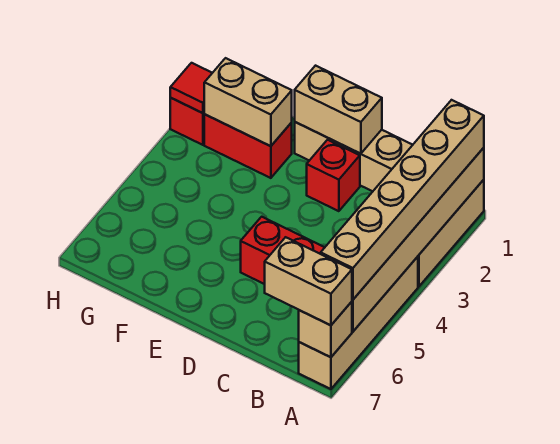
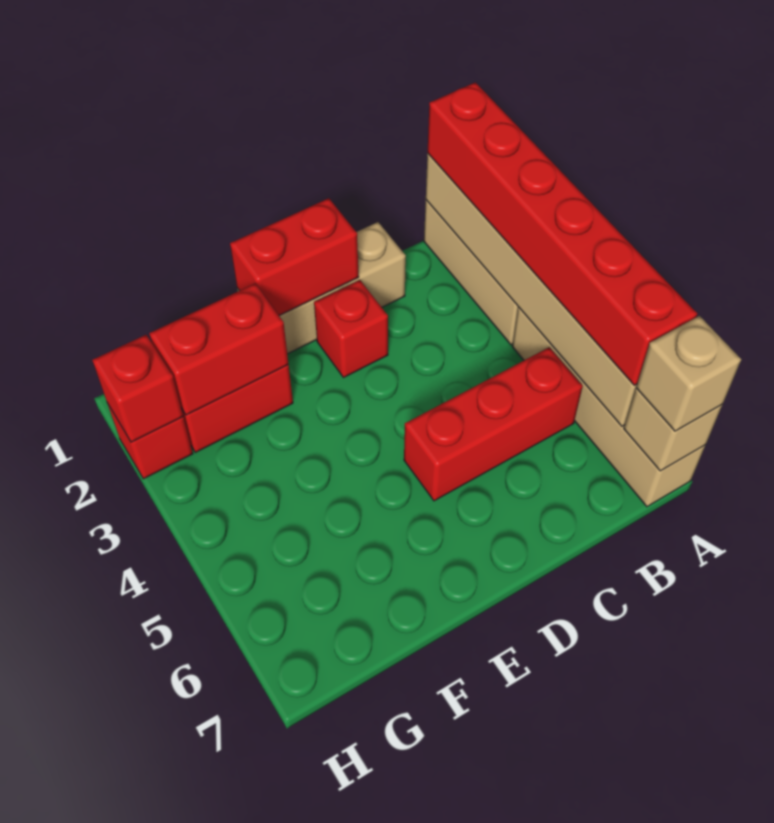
tan brick A1:A6 level 3 -> red brick A1:A6 level 3
tan brick A7:B7 level 3 -> tan brick A7 level 3
tan brick D1:E1 level 2 -> red brick D1:E1 level 2
tan brick F2:G2 level 2 -> red brick F2:G2 level 2
red tile H2 level 2 -> red brick H2 level 2

